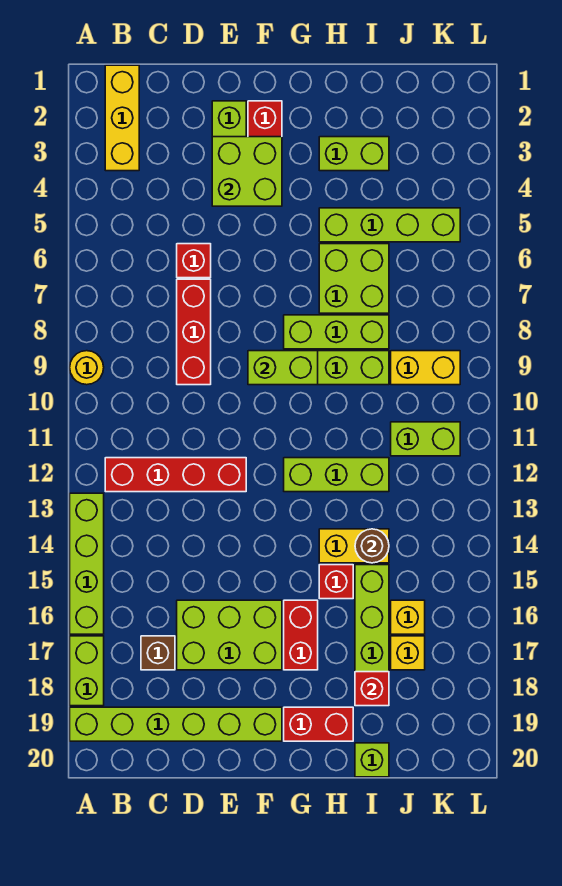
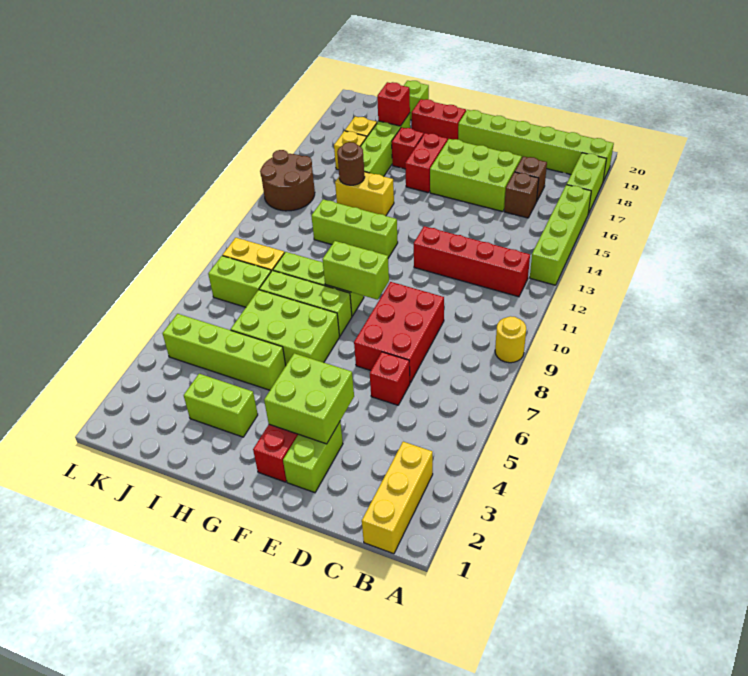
none -> brown brick C16 level 1
red brick D7:D9 level 1 -> red brick D7:E9 level 1
lime brick H6:I7 level 1 -> lime brick G6:I7 level 1
red brick H15 level 1 -> red brick H17 level 1
lime brick J11:K11 level 1 -> lime brick J8:K8 level 1
none -> brown round brick K13:L14 level 1

